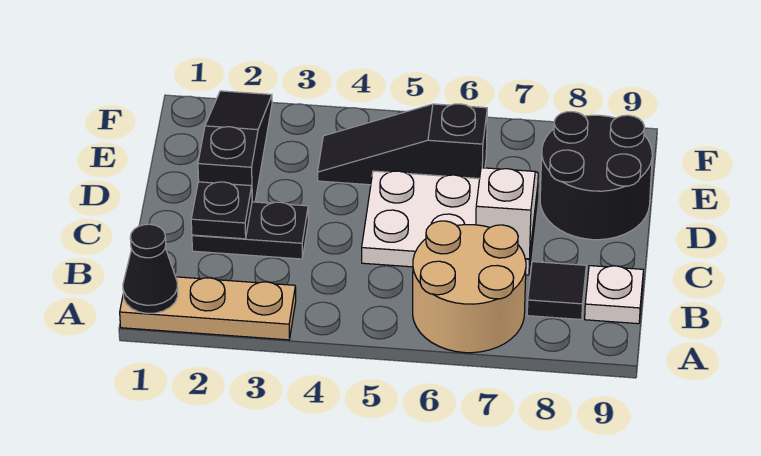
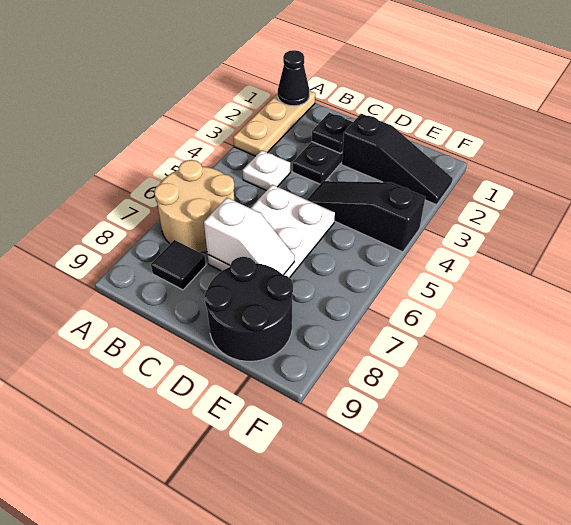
white plate B9 level 1 -> white plate B4 level 1
black slope E4:E6 level 1 top 6 -> black slope D4:F4 level 1 top F

